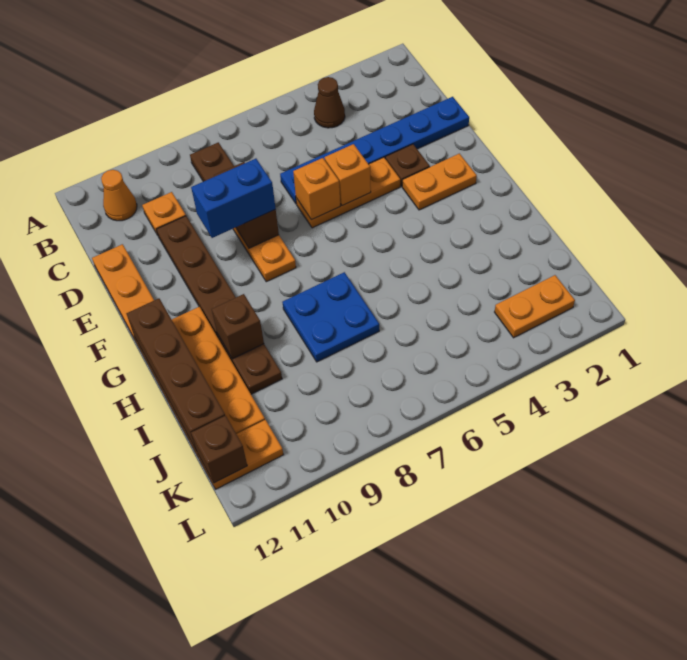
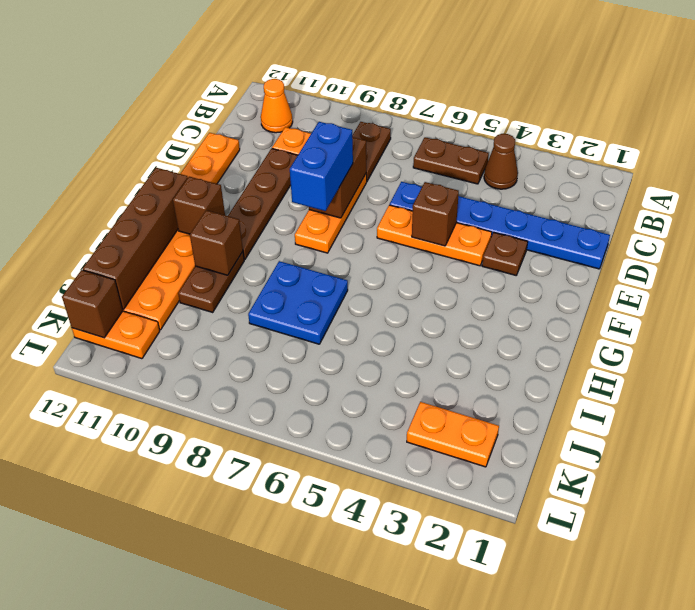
none -> brown plate B5:B6 level 1
orange brick E5 level 2 -> brown brick E5 level 2
orange brick E6 level 2 -> none
blue brick E8:E9 level 3 -> blue brick E8:F8 level 3
orange plate F2:F3 level 1 -> none
none -> brown brick G11 level 2

